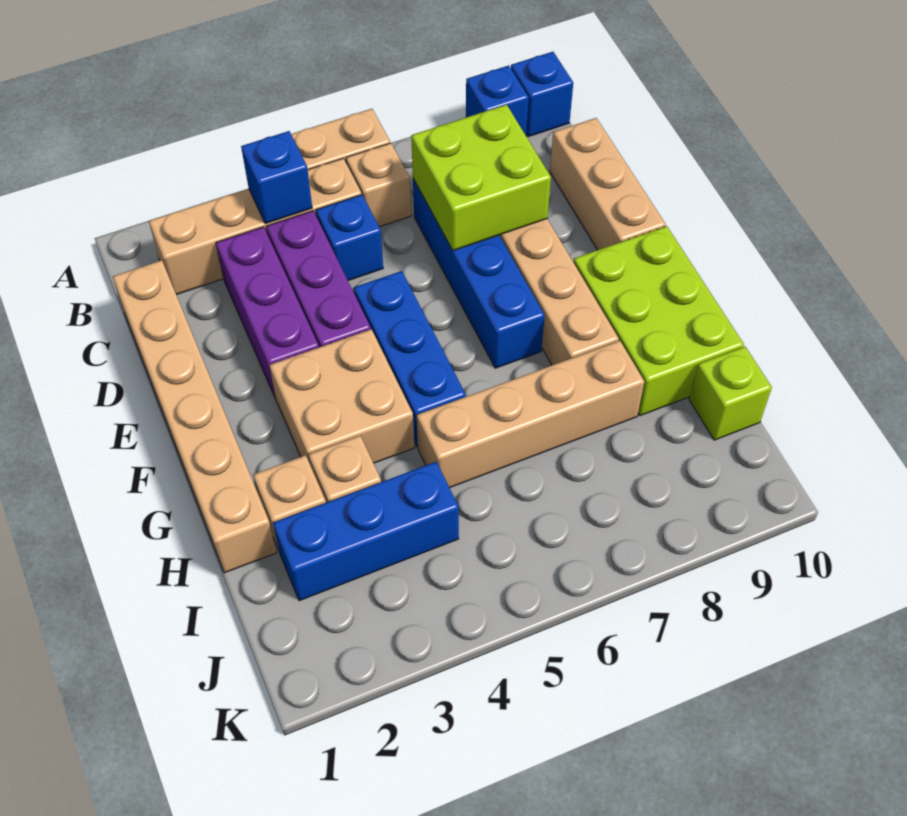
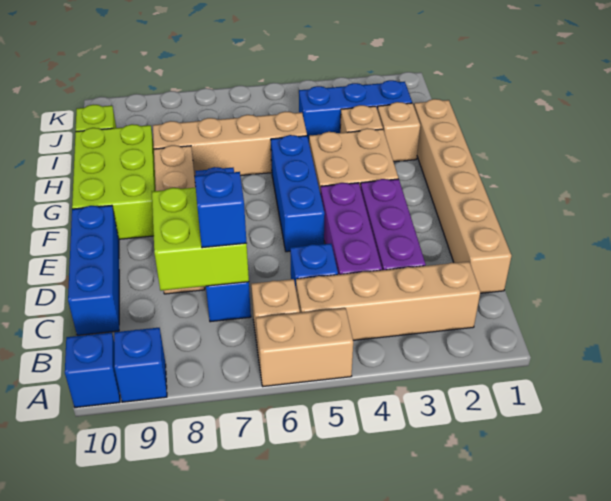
blue brick B4 level 2 -> blue brick C7 level 3
tan brick C10:E10 level 1 -> blue brick C10:E10 level 1

